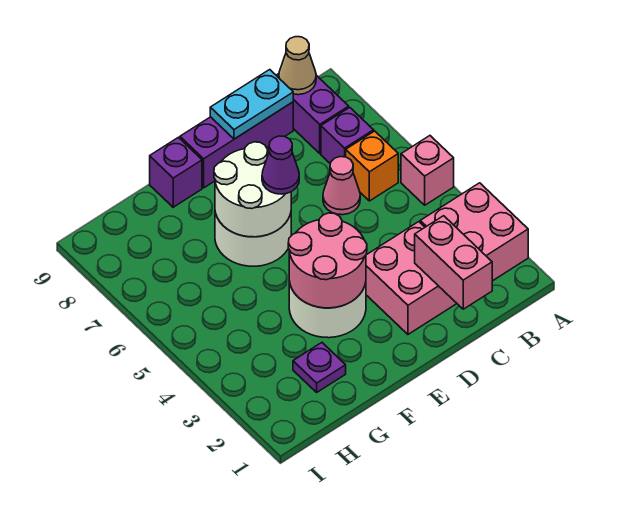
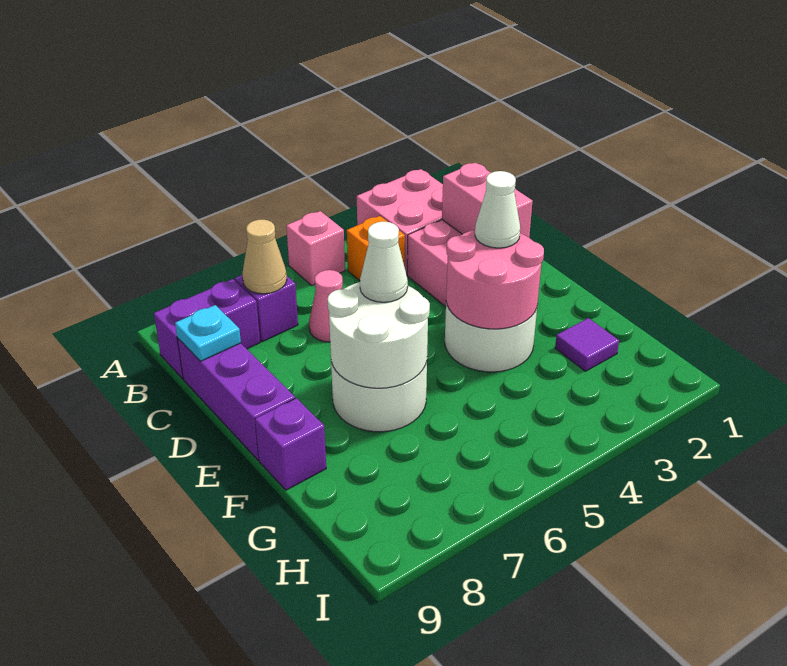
orange brick B6 level 1 -> orange brick B4 level 1
tan cone B9 level 2 -> tan cone B7 level 2
pink brick C1:C2 level 2 -> pink brick C2:D2 level 2
cyan plate C9:D9 level 2 -> cyan plate C9 level 2
none -> white cone E3 level 3
purple cone E6 level 3 -> white cone E6 level 3
purple plate G2 level 1 -> purple tile G2 level 1

